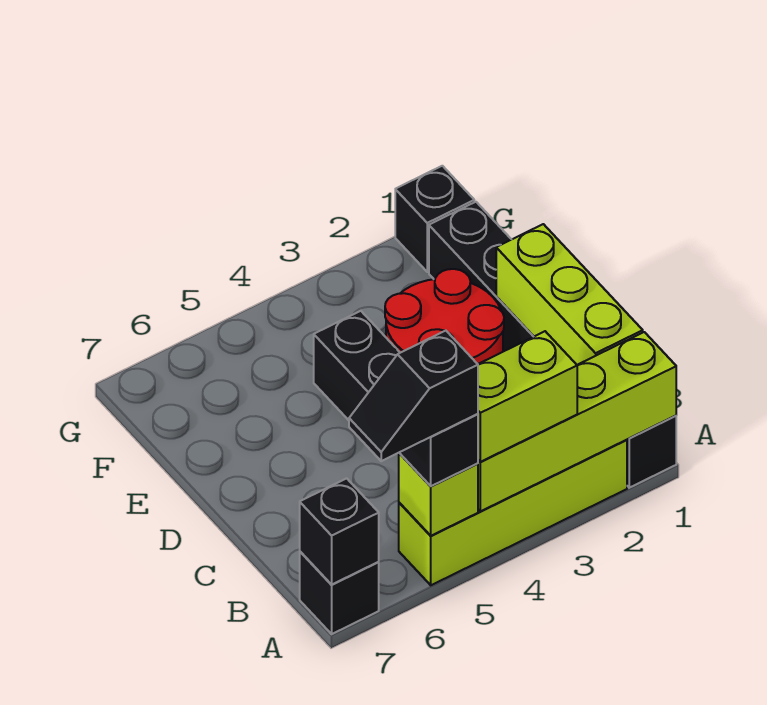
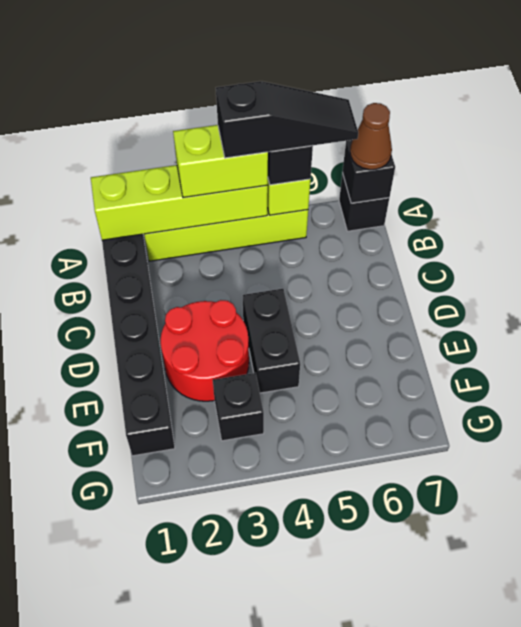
black slope A5:A6 level 4 top 5 -> black slope A4:A6 level 4 top 4
none -> brown cone A7 level 3
lime brick B1:D1 level 2 -> none
black brick G1 level 1 -> black brick F3 level 1

